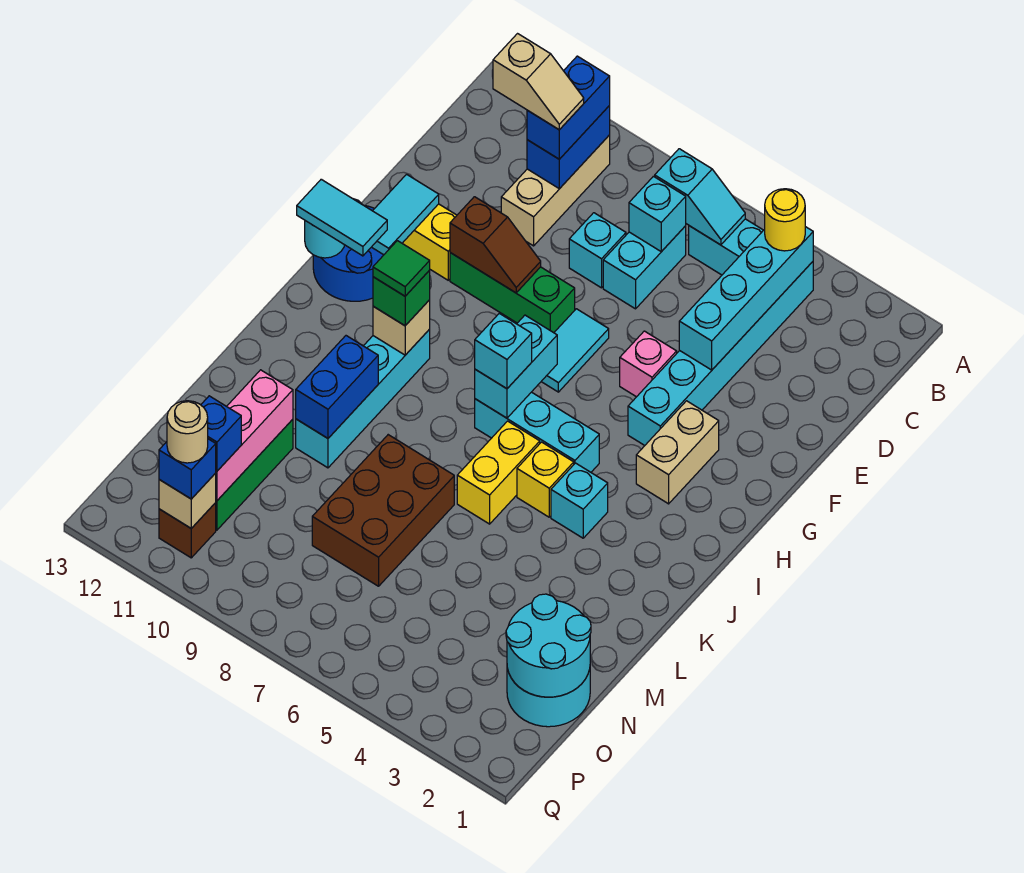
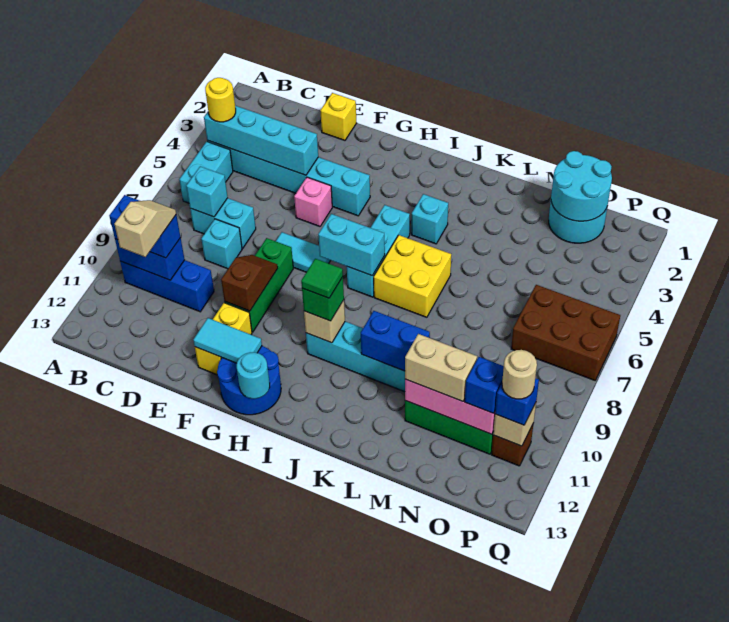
cyan slope B6:B7 level 2 top 7 -> none
tan brick B10:D10 level 1 -> blue brick B10:D10 level 1
tan brick G3:H3 level 1 -> tan brick M11:N11 level 3
cyan tile H12:H13 level 3 -> none
cyan brick I7 level 3 -> none
yellow brick J5 level 1 -> yellow brick E1 level 1
yellow brick J6:K6 level 1 -> yellow brick J6:K7 level 1
brown brick L7:N8 level 1 -> brown brick O6:Q7 level 1

